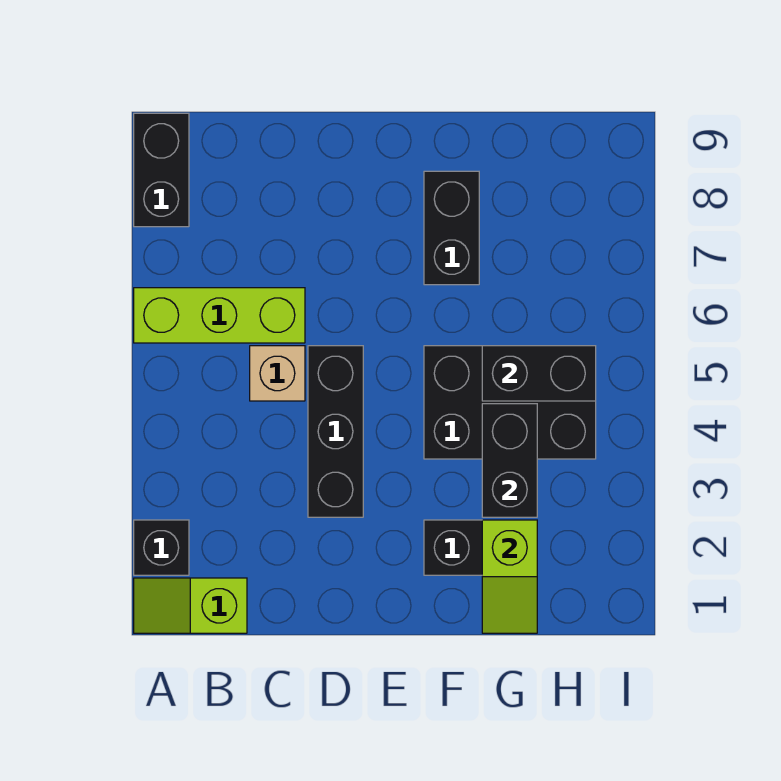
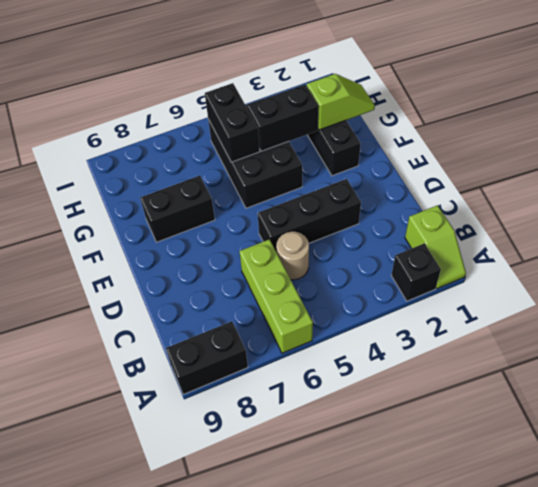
tan brick C5 level 1 -> tan round brick C5 level 1

